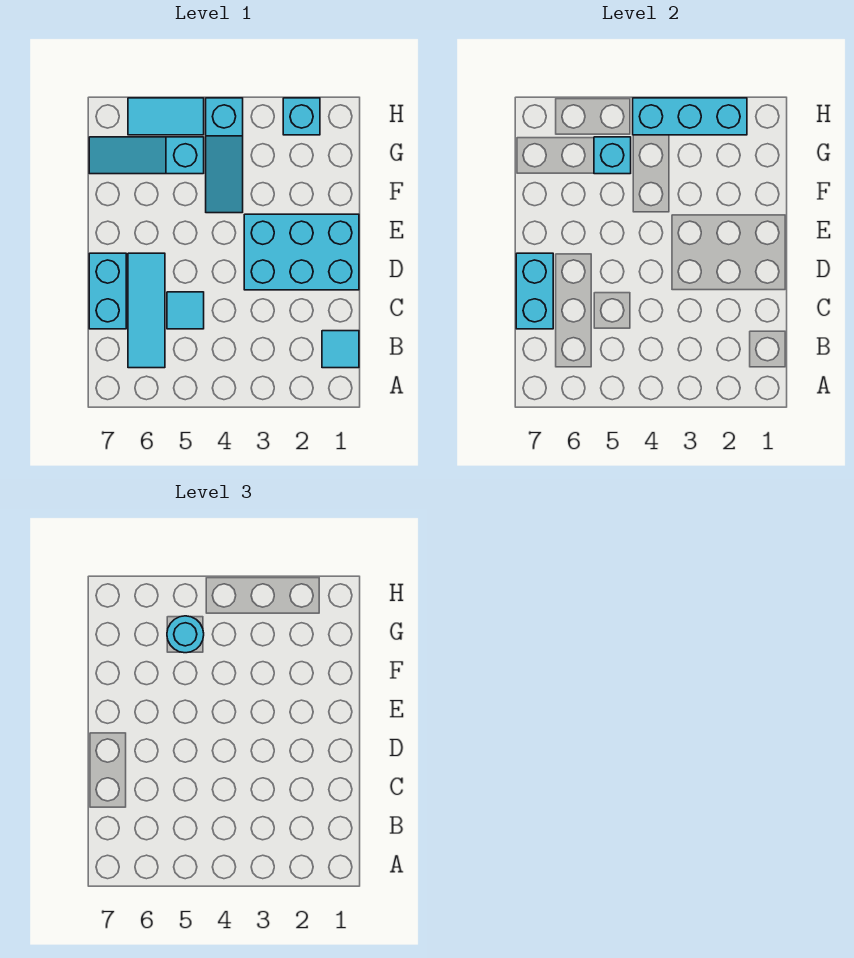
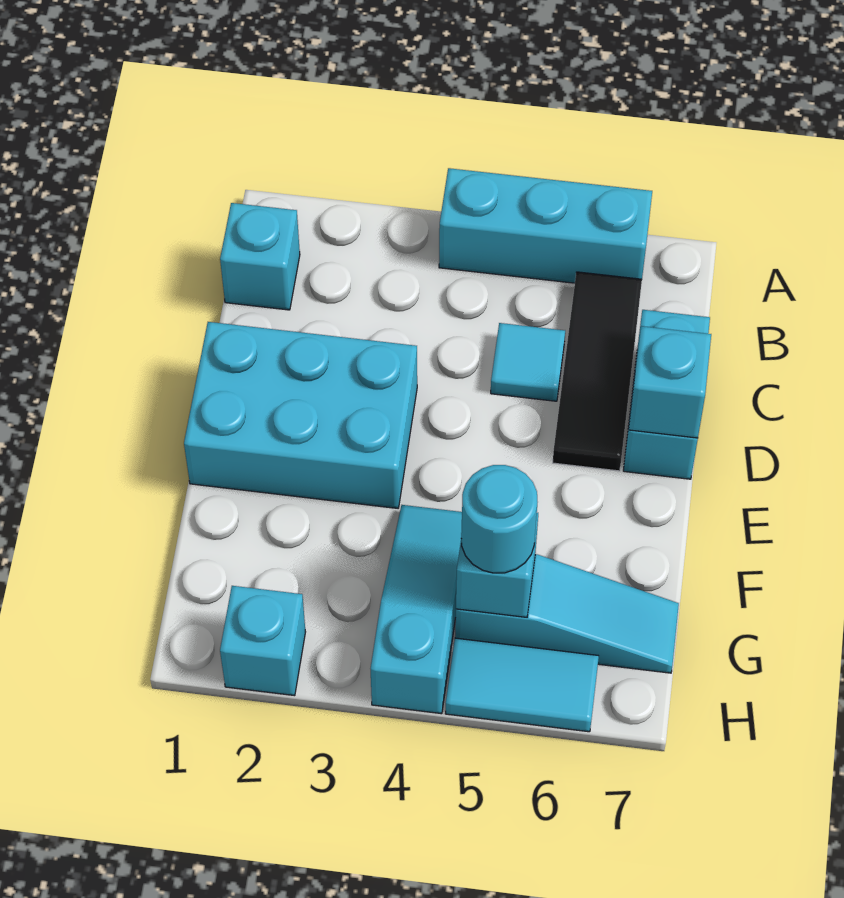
cyan tile B1 level 1 -> cyan brick B1 level 1
cyan tile B6:D6 level 1 -> black tile B6:D6 level 1
cyan brick C7:D7 level 2 -> cyan brick D7 level 2
cyan brick H2:H4 level 2 -> cyan brick A4:A6 level 1

